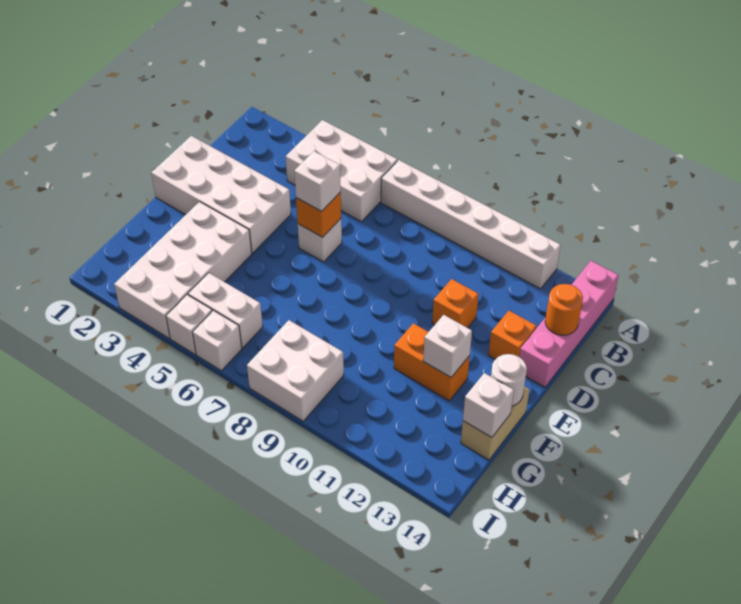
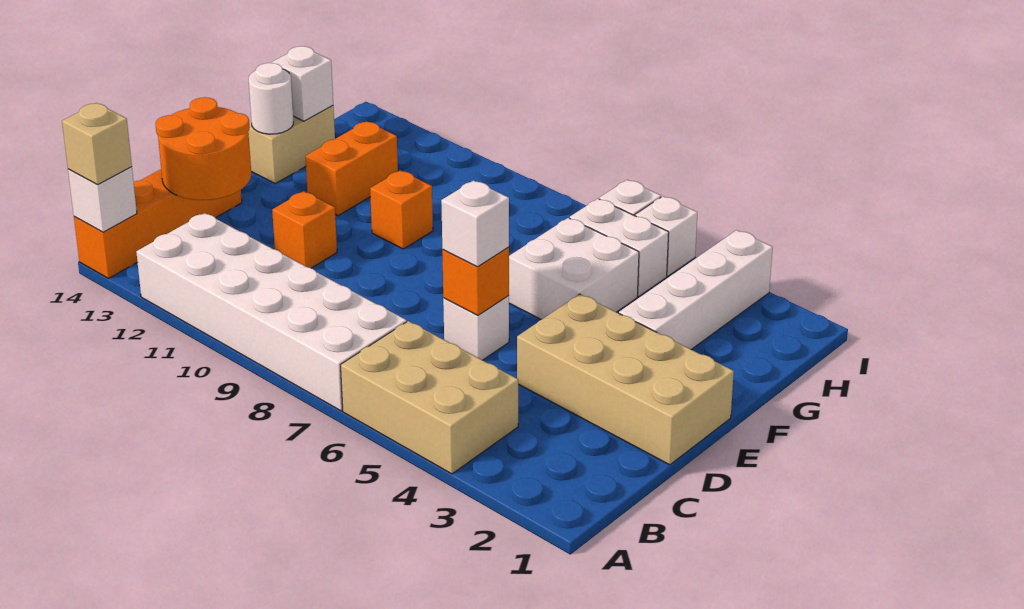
white brick A4:B6 level 1 -> tan brick A4:B6 level 1
white brick A7:A12 level 1 -> white brick A7:B12 level 1
pink brick A14:D14 level 1 -> orange brick A14:D14 level 1
none -> tan brick A14 level 3
orange round brick C14 level 2 -> orange round brick C13:D14 level 2
white brick D1:E4 level 1 -> tan brick D1:E4 level 1
orange brick D13 level 1 -> orange brick F10 level 1
white brick F3:I4 level 1 -> white brick F3:I3 level 1
orange brick F11:F12 level 1 -> orange brick F12:G12 level 1
white brick F12 level 2 -> white brick A14 level 2
white brick H8:I9 level 1 -> white brick F5:G6 level 1

